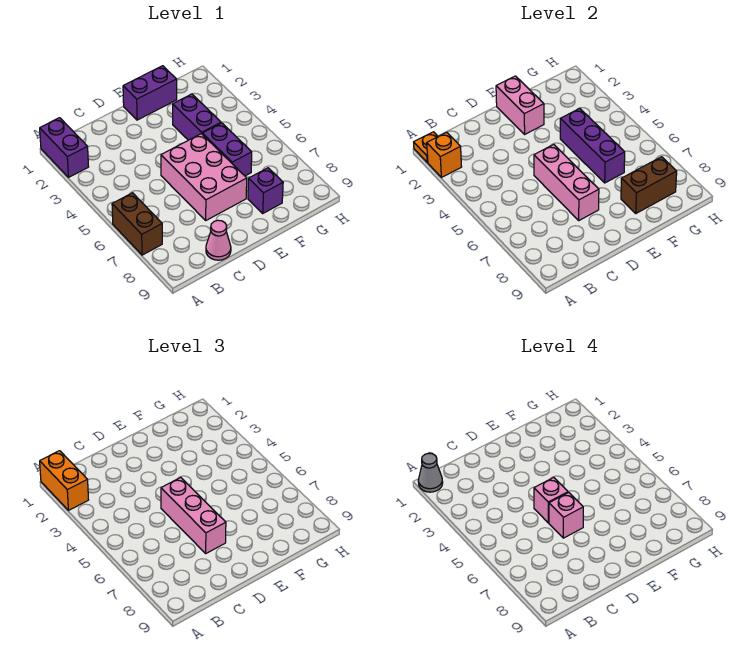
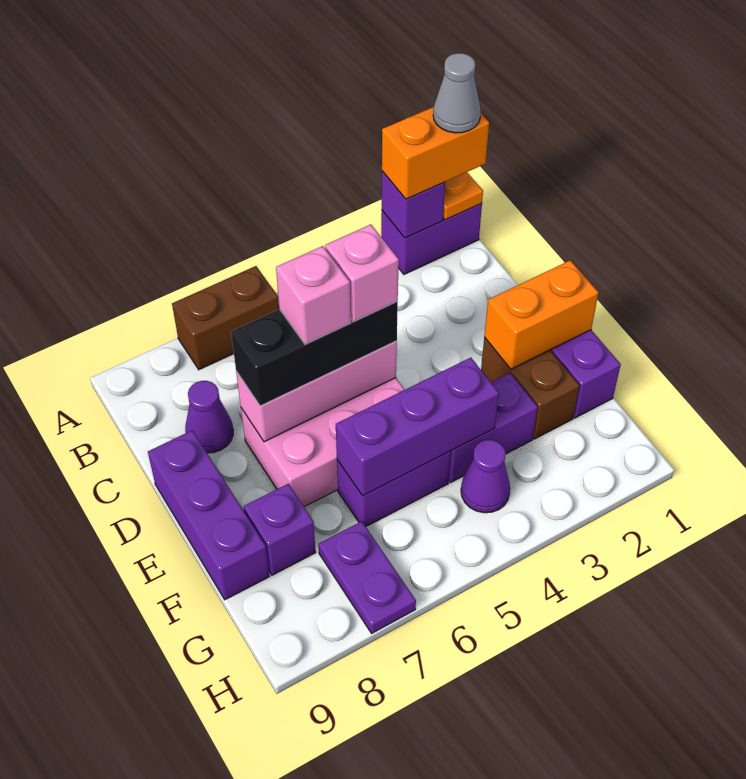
orange brick A2 level 2 -> purple brick A2 level 2
none -> purple cone C8 level 1
pink cone C9 level 1 -> none
pink brick D5:D7 level 3 -> black brick D5:D7 level 3
none -> purple brick D9:F9 level 1
pink brick E1:E2 level 2 -> orange brick E1:E2 level 2
brown brick F8:G8 level 2 -> brown brick E2:F2 level 1
none -> purple cone G4 level 1
none -> purple plate G7:H7 level 1

